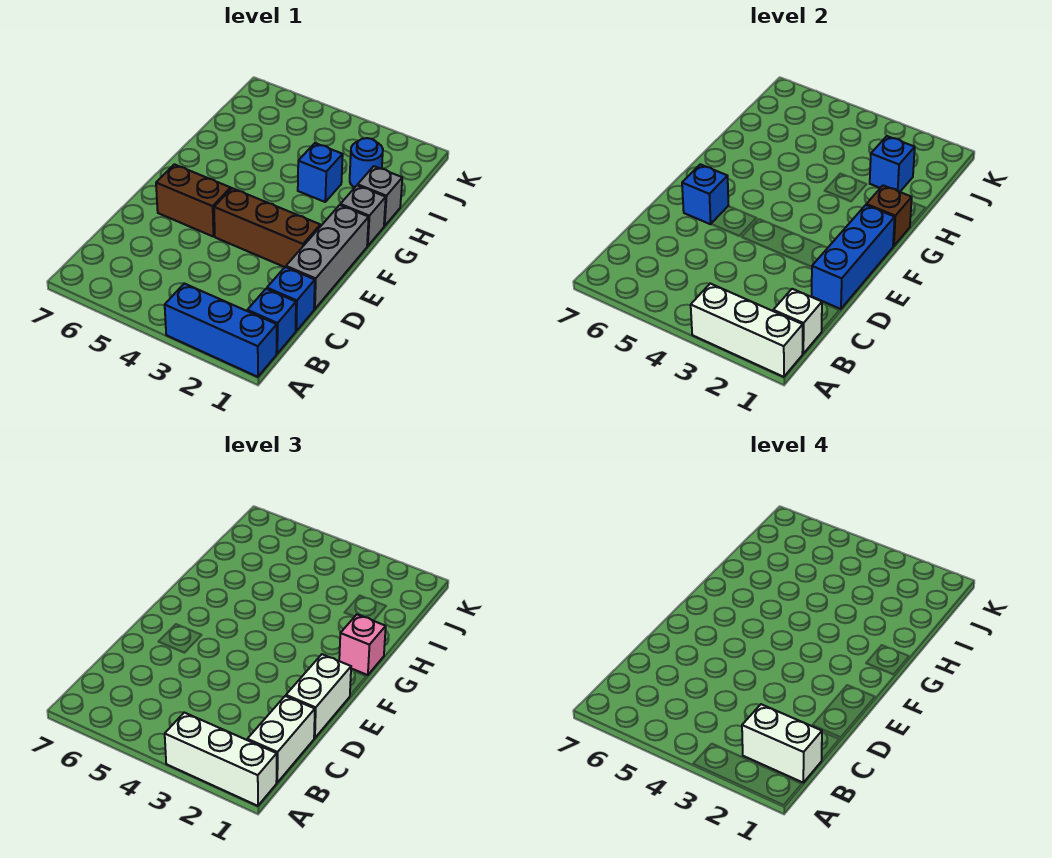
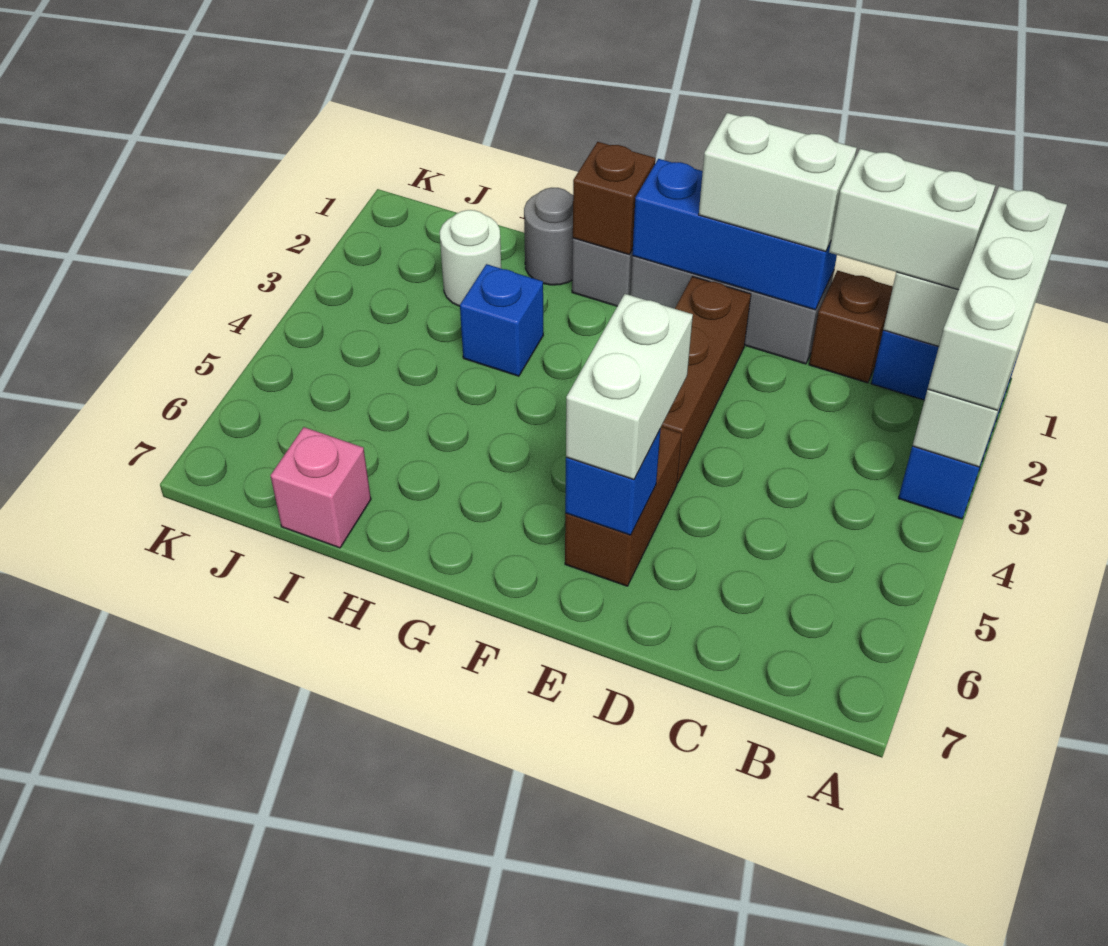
white brick B1:B2 level 4 -> white brick E5:E6 level 3
blue brick C1 level 1 -> brown brick C1 level 1
pink brick G1 level 3 -> pink brick I7 level 1
grey brick H1 level 1 -> grey round brick H1 level 1
blue round brick I2 level 1 -> white round brick I2 level 1
blue brick I2 level 2 -> none

